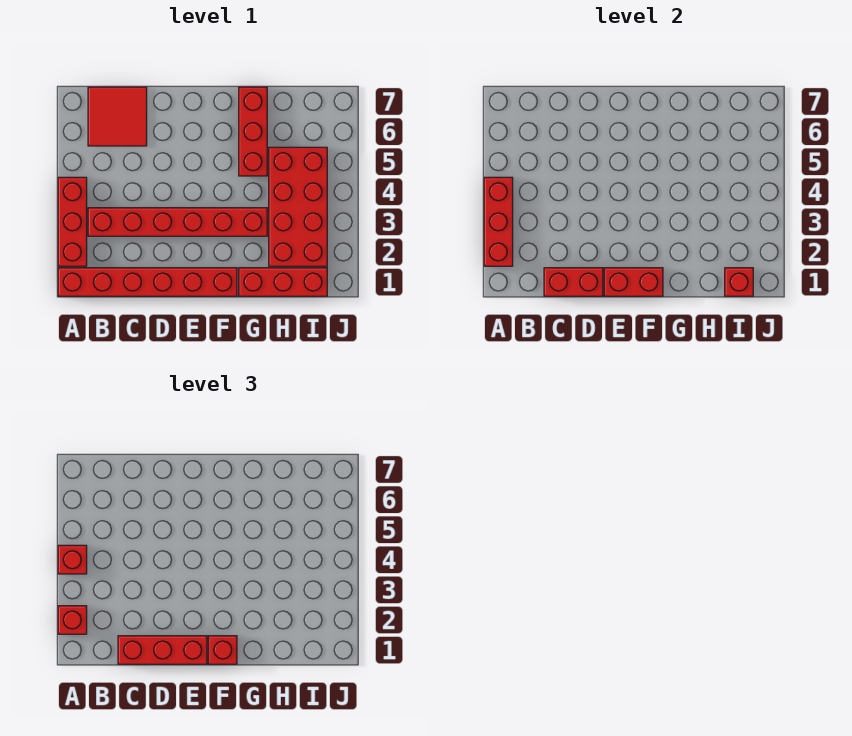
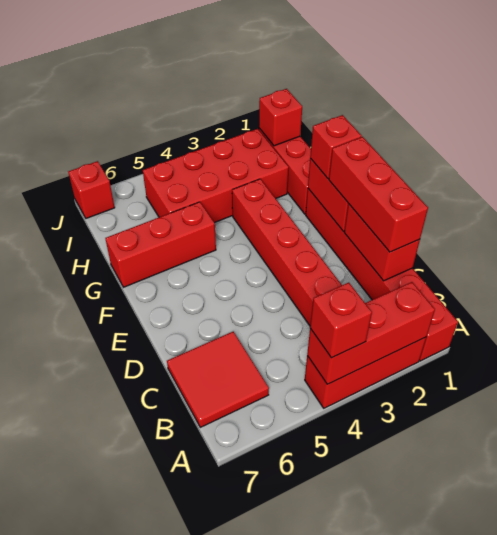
red brick A2 level 3 -> red brick J7 level 1

